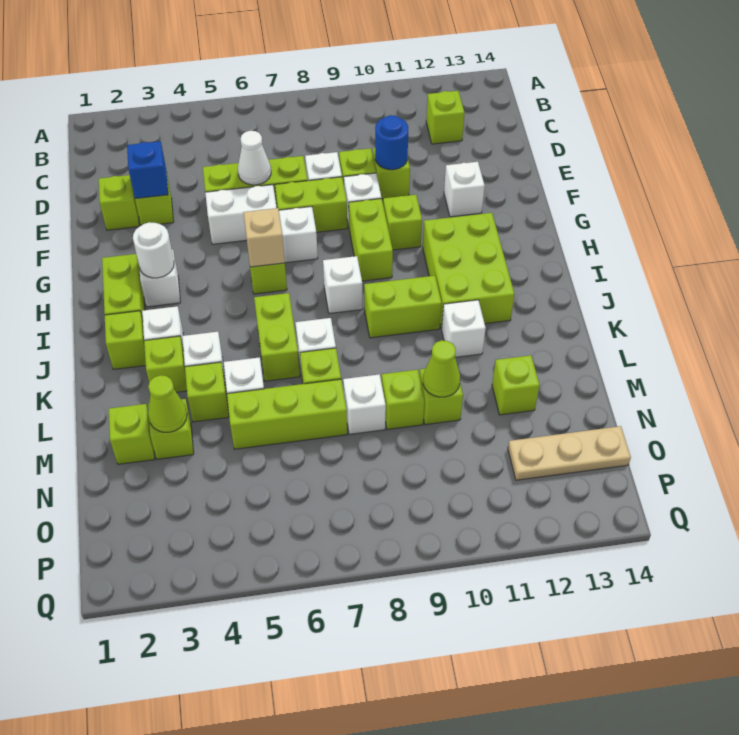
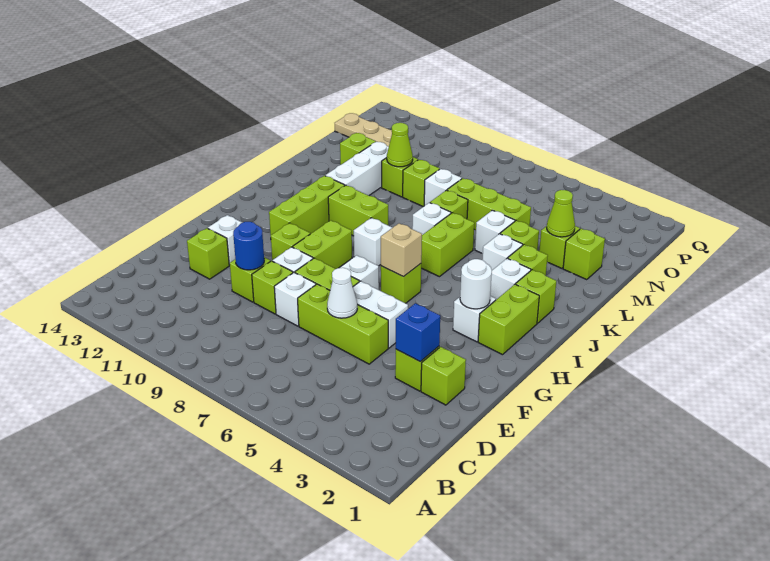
lime brick C12 level 1 -> lime brick E12 level 1
lime brick H11:J12 level 1 -> lime brick H11:J11 level 1
white brick K11 level 1 -> white brick K11:M11 level 1

